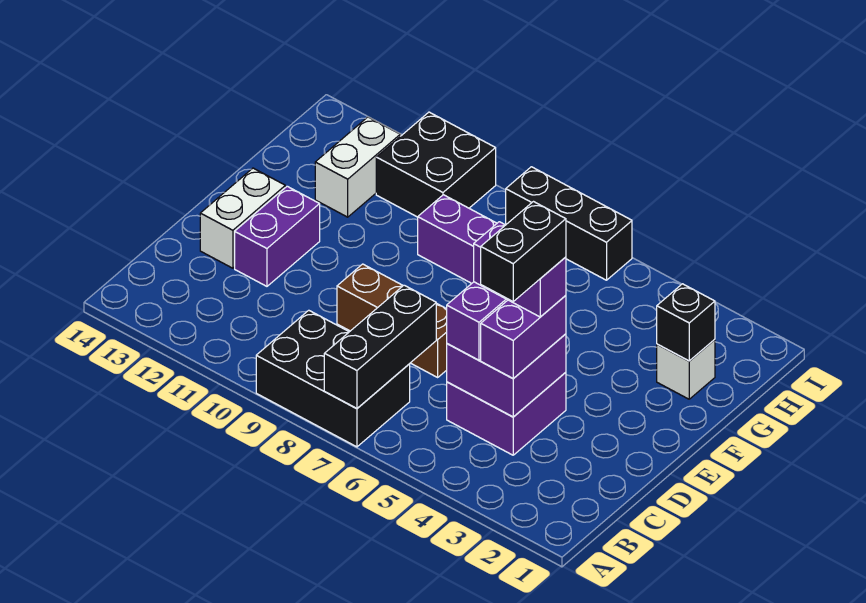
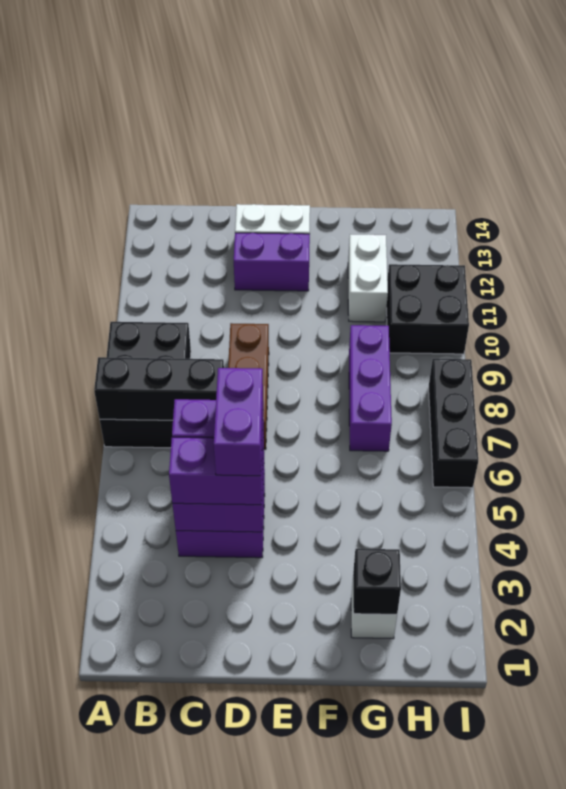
black brick C4:D4 level 5 -> none
white brick G12:H12 level 1 -> white brick G11:G12 level 1

